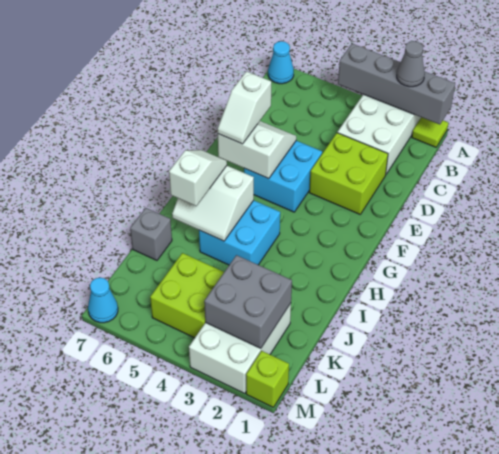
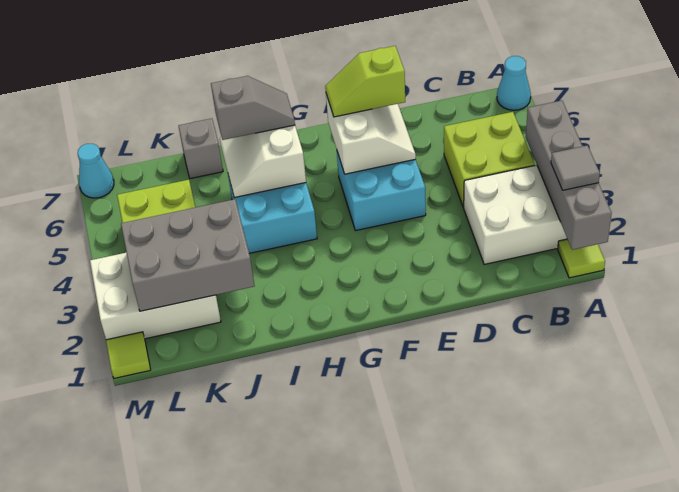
grey cone A2 level 3 -> grey tile A2 level 3
lime brick D2:E3 level 1 -> lime brick B4:C5 level 1
white slope E6:F6 level 3 top E -> lime slope E6:F6 level 3 top E
white slope H6:I6 level 3 top I -> grey slope H6:I6 level 3 top I
grey brick K2:L3 level 2 -> grey brick J2:L3 level 2
lime brick M1 level 1 -> lime tile M1 level 1

